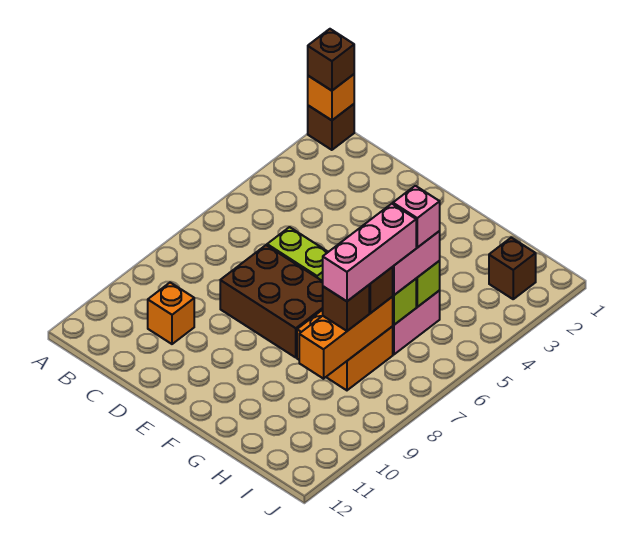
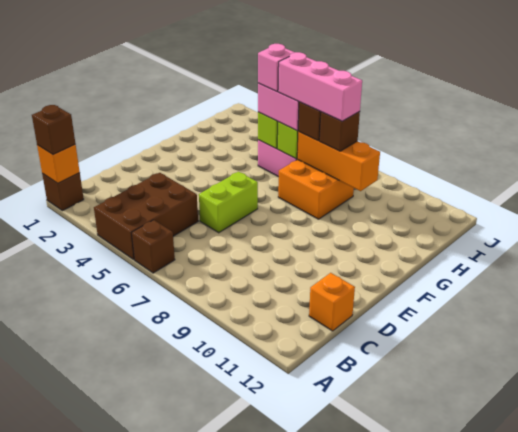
orange brick C10 level 1 -> orange brick C12 level 1
brown brick D7:F8 level 1 -> brown brick A4:C5 level 1
brown brick I2 level 1 -> brown brick A6 level 1

